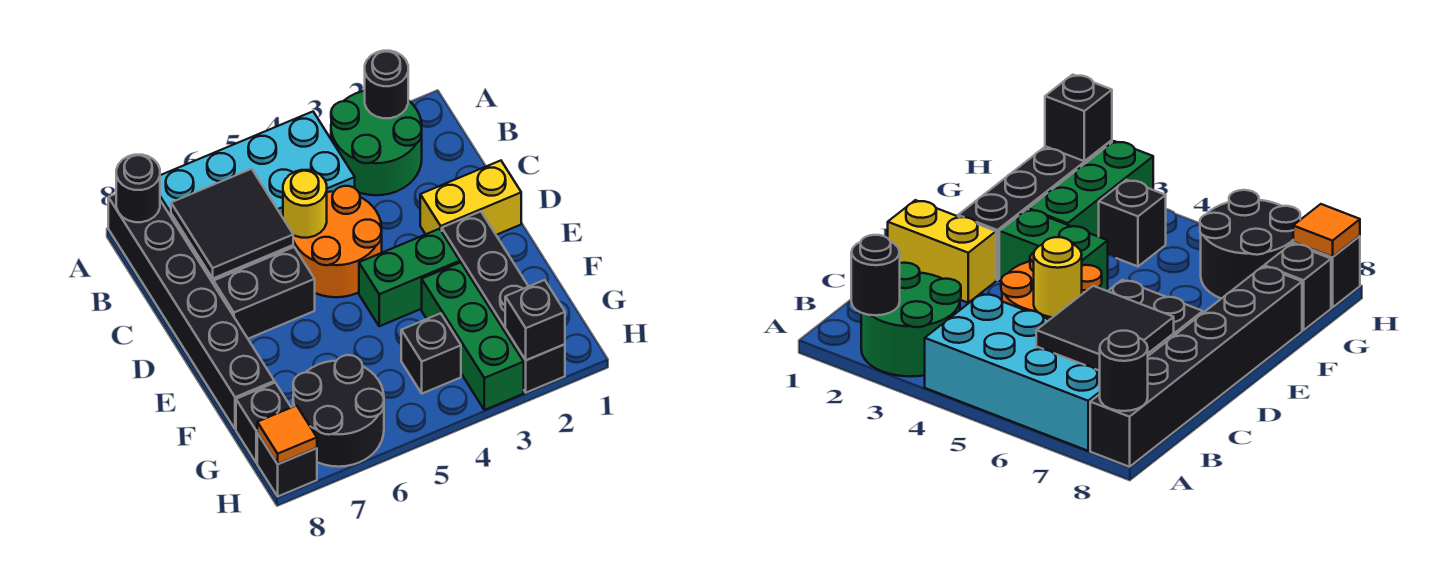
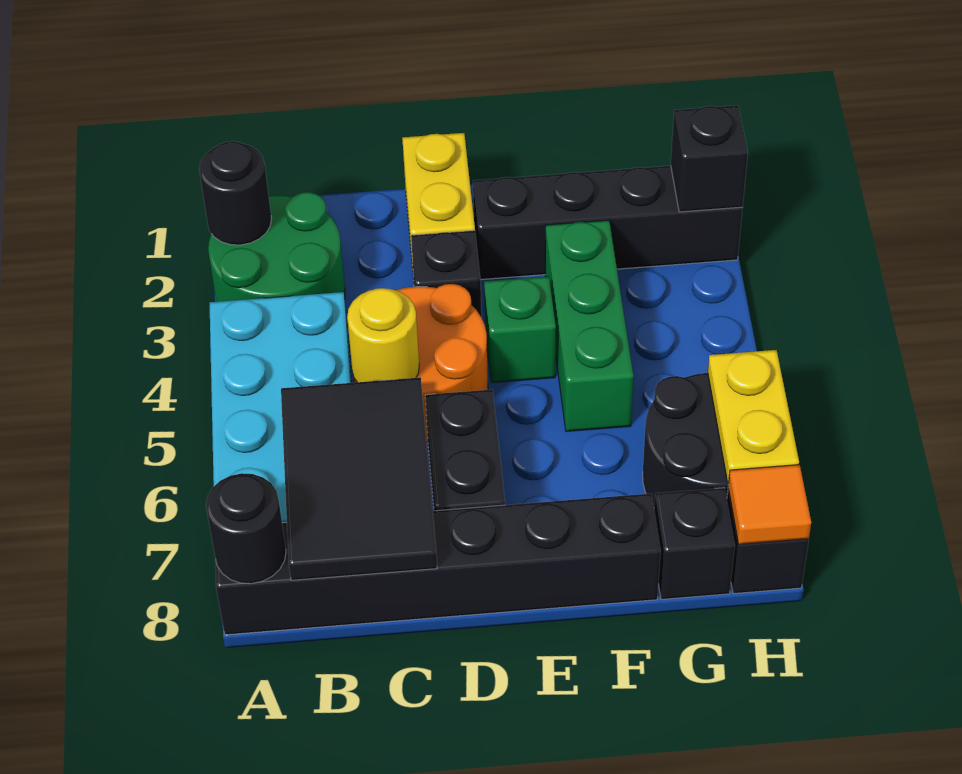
black tile B6:C7 level 2 -> black tile B6:C8 level 2
green brick E3:E4 level 1 -> green brick E4 level 1
green brick F3:H3 level 1 -> green brick F3:F5 level 1
black brick G4 level 1 -> black brick D3 level 1
none -> yellow plate H6:H7 level 2

